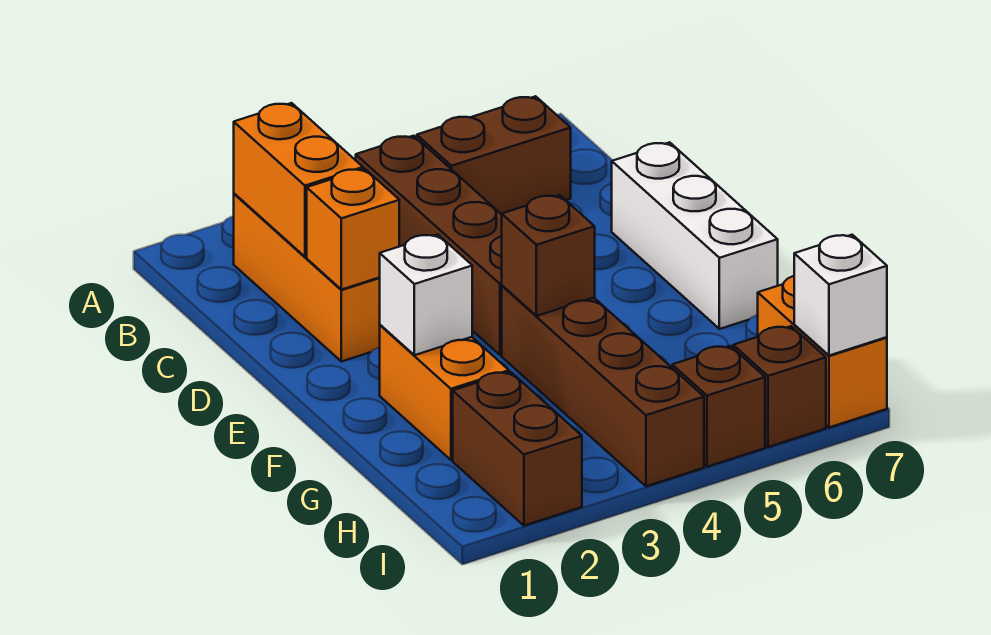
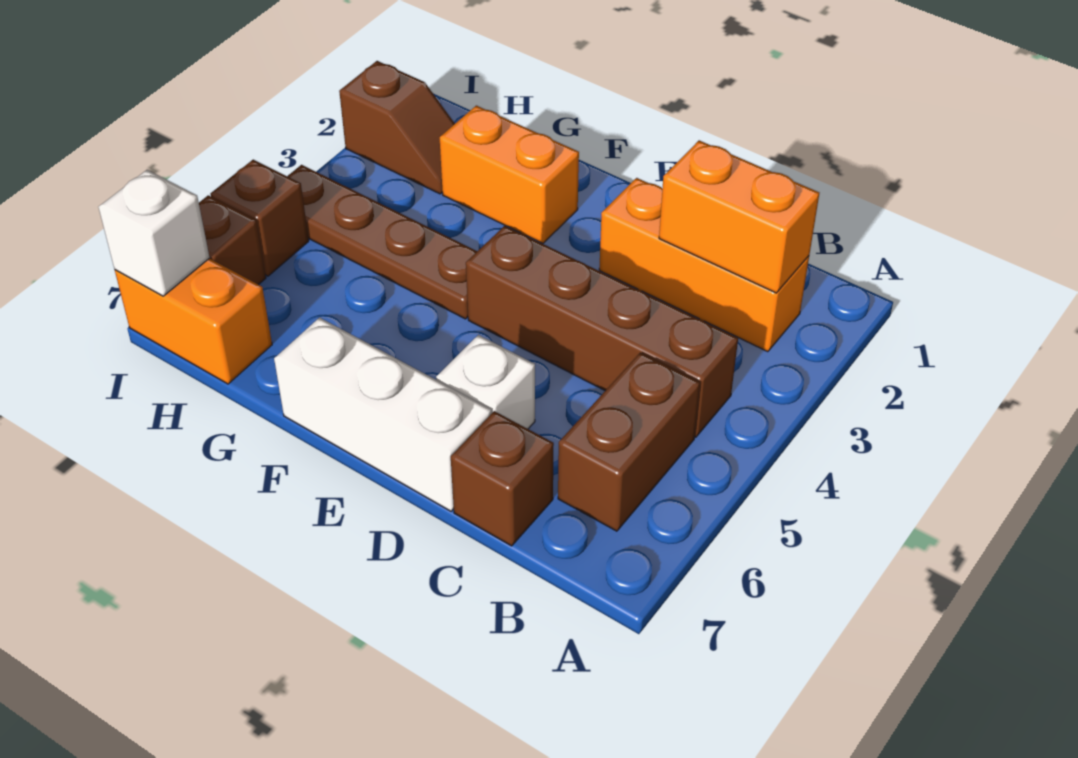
orange brick D2 level 2 -> none
white brick F2 level 2 -> white brick D6 level 1
brown brick F4:I4 level 1 -> brown plate F4:I4 level 1
brown brick F4 level 2 -> brown brick C7 level 1
brown brick H2:I2 level 1 -> brown slope H2:I2 level 1 top I

